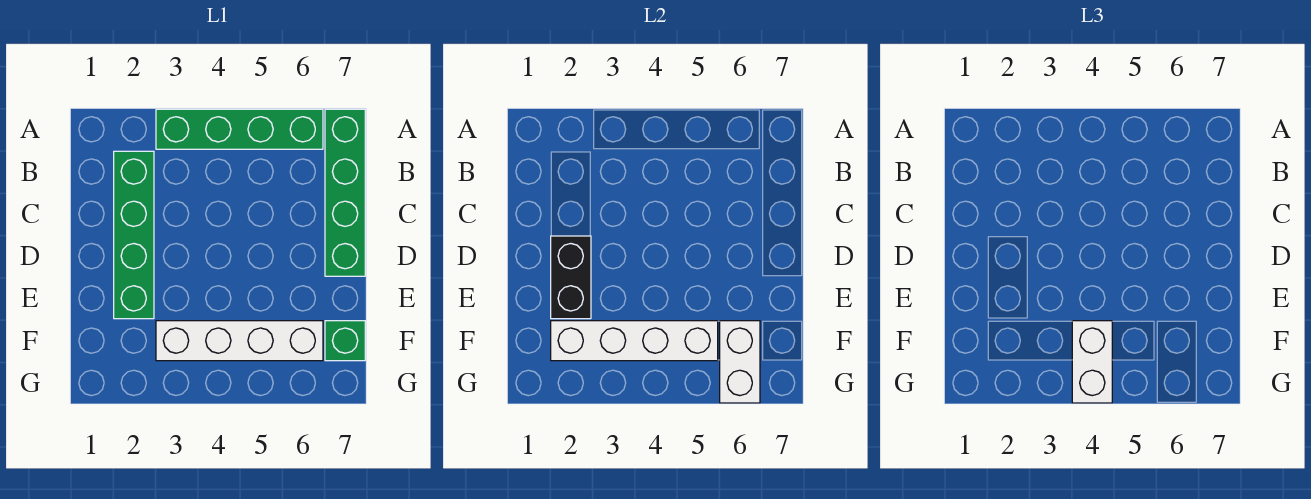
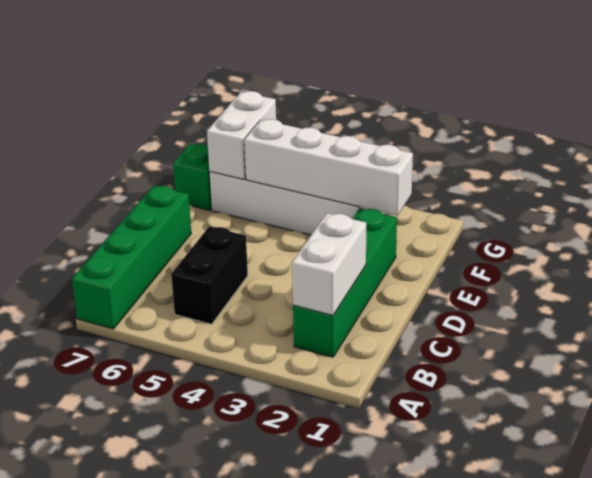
green brick A3:A6 level 1 -> none
black brick D2:E2 level 2 -> black brick B5:C5 level 1
white brick F4:G4 level 3 -> white brick B2:C2 level 2

